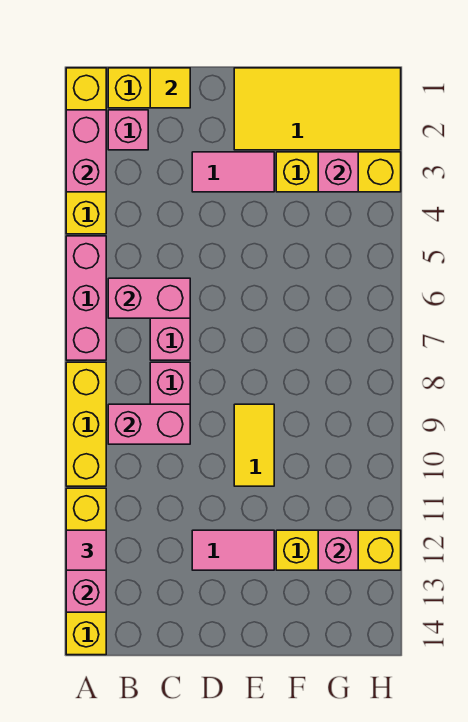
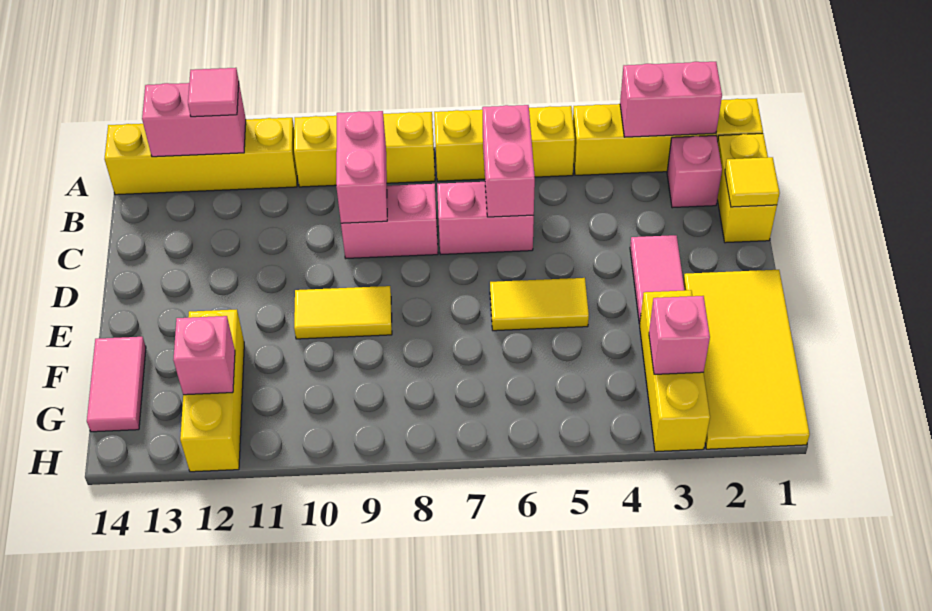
pink brick A5:A7 level 1 -> yellow brick A5:A7 level 1
pink tile D12:E12 level 1 -> pink tile F14:G14 level 1
none -> yellow tile E5:E6 level 1

